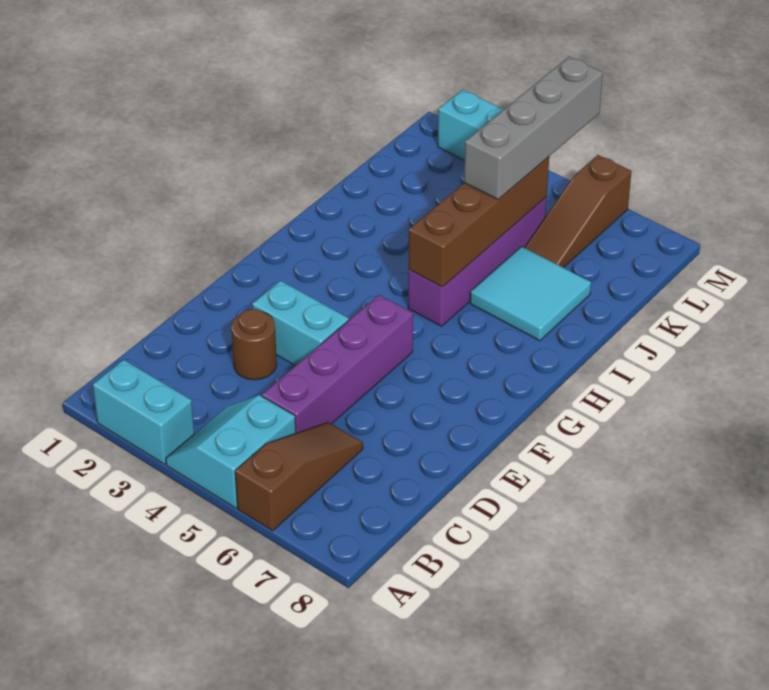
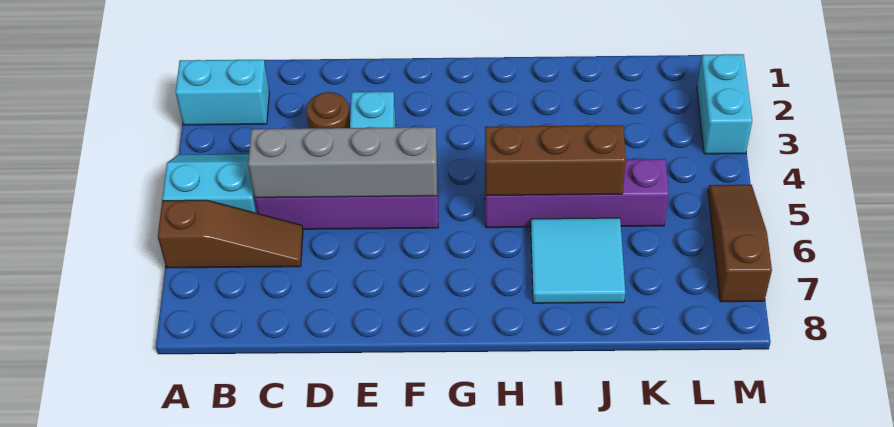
cyan brick A2:A3 level 1 -> cyan brick A2:B2 level 1
brown brick H5:K5 level 2 -> brown brick H5:J5 level 2
grey brick J5:M5 level 3 -> grey brick C5:F5 level 2
brown slope K6:M6 level 1 top M -> brown slope M5:M7 level 1 top 7

